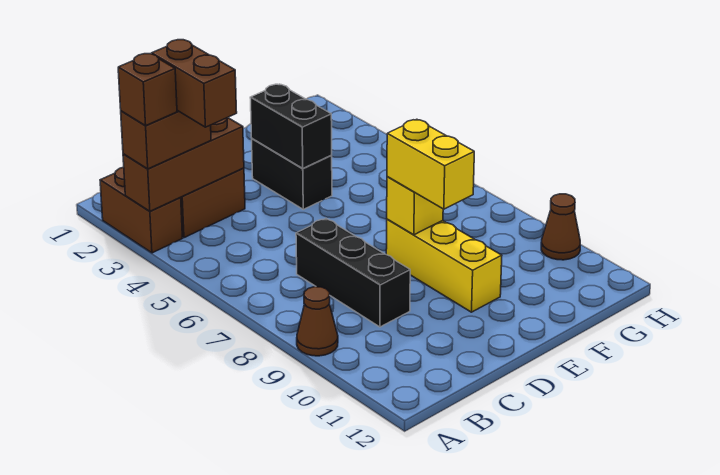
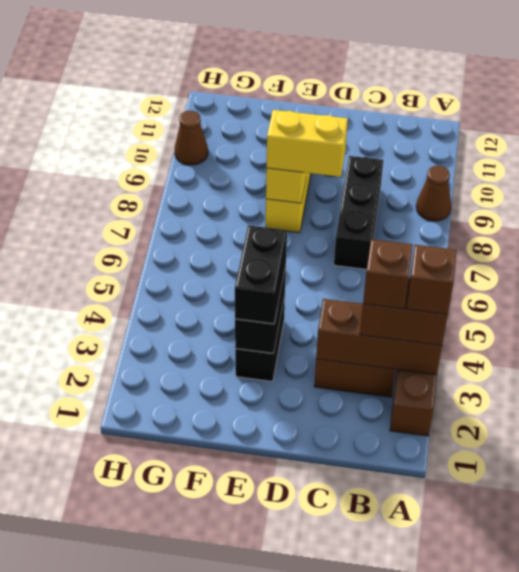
brown brick B3:B4 level 4 -> brown brick B3 level 4
none -> black brick E3:E4 level 3
yellow brick E8:E9 level 3 -> yellow brick D8:E8 level 3

